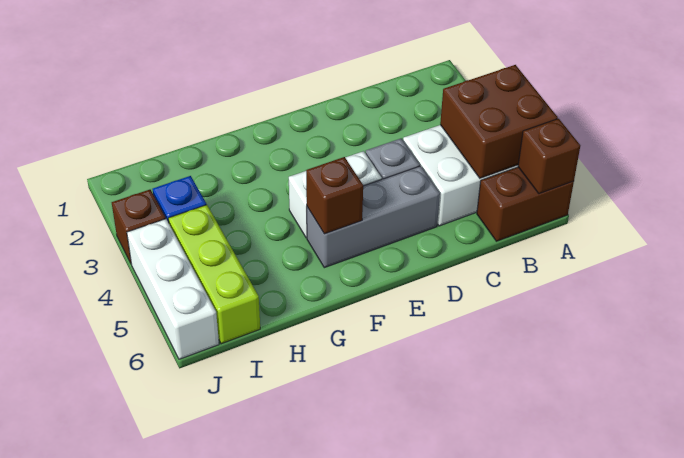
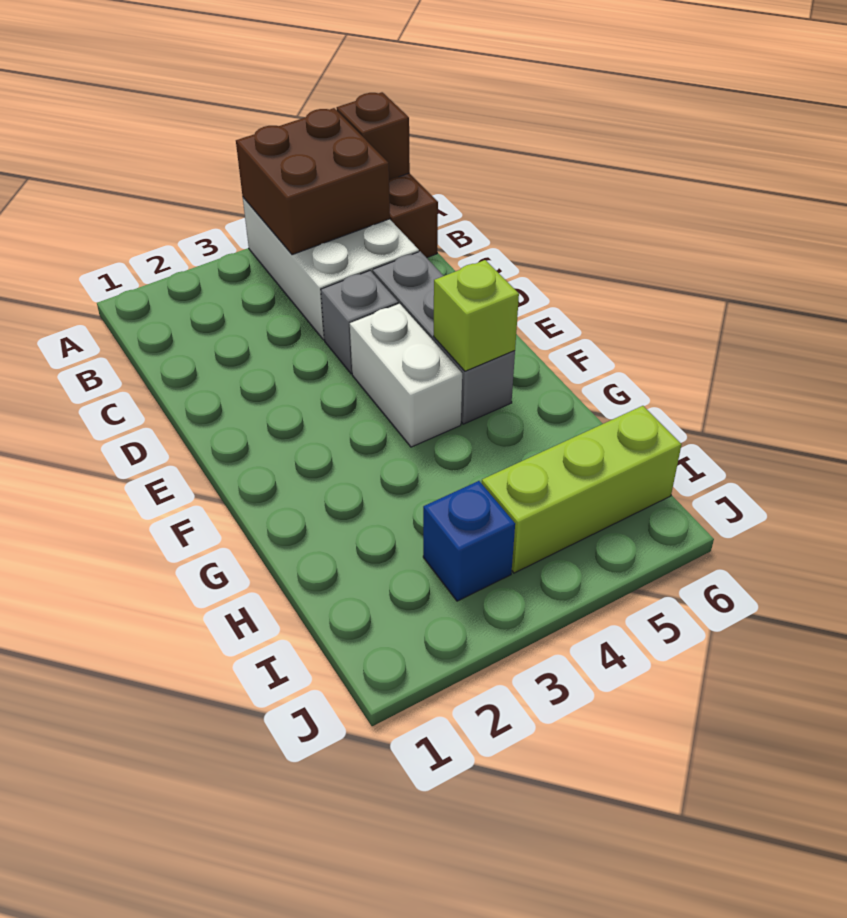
brown brick F5 level 2 -> lime brick F5 level 2
brown brick J3 level 1 -> none
white brick J4:J6 level 1 -> none

